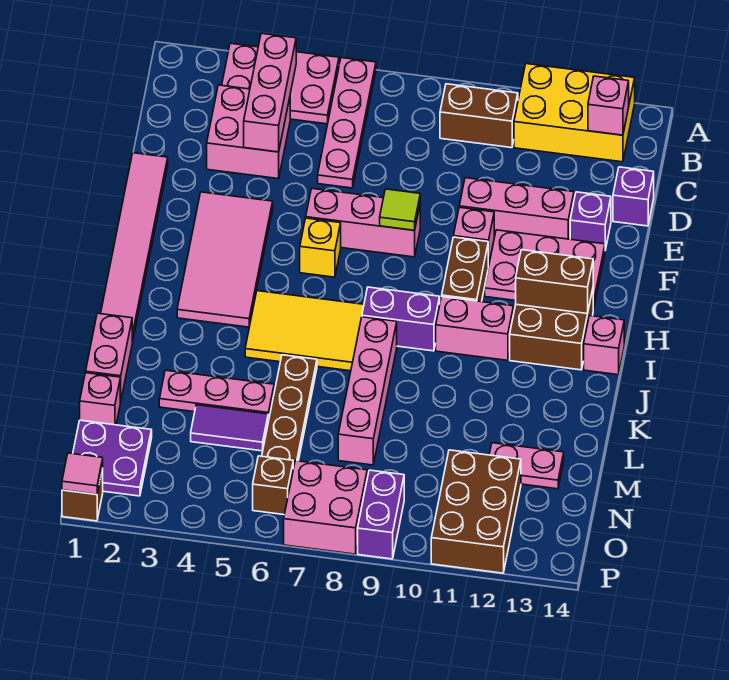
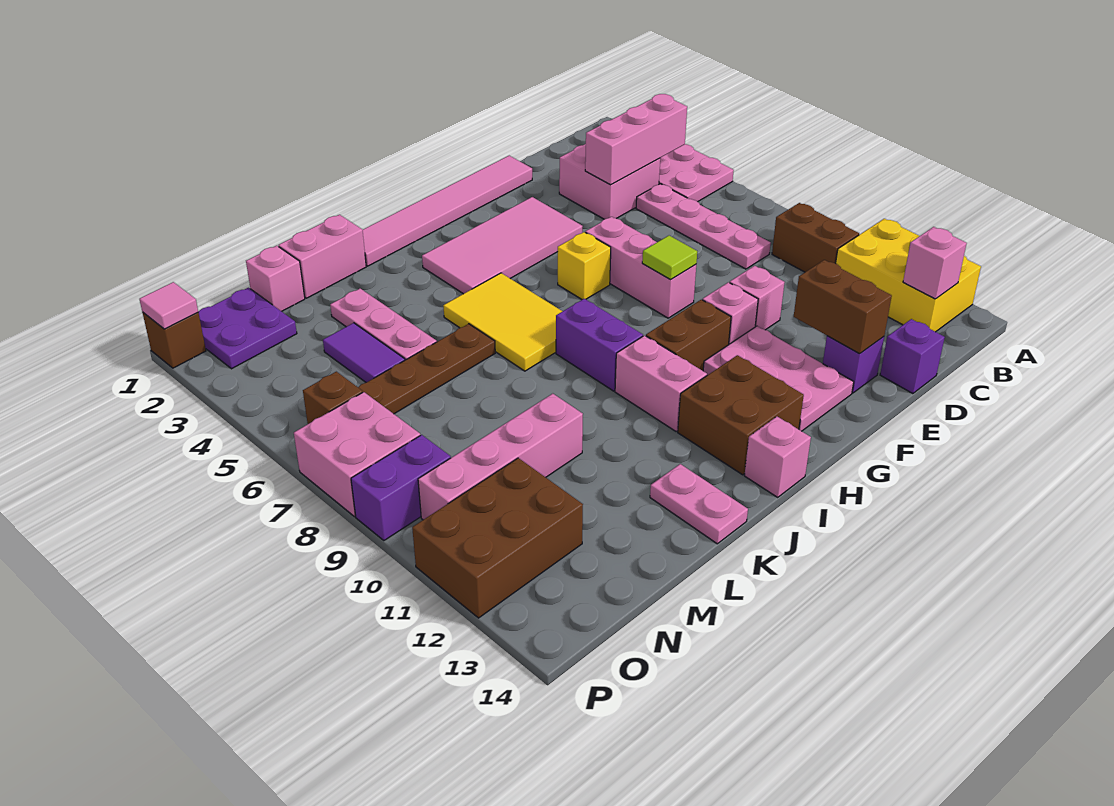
pink plate A6:D6 level 1 -> pink plate C5:C8 level 1
pink brick E10:E12 level 1 -> pink brick E10 level 1
brown brick H12:H13 level 2 -> brown brick E12:E13 level 2
pink brick J8:M8 level 1 -> pink brick L10:O10 level 1
pink plate M12:M13 level 1 -> pink plate K13:K14 level 1

